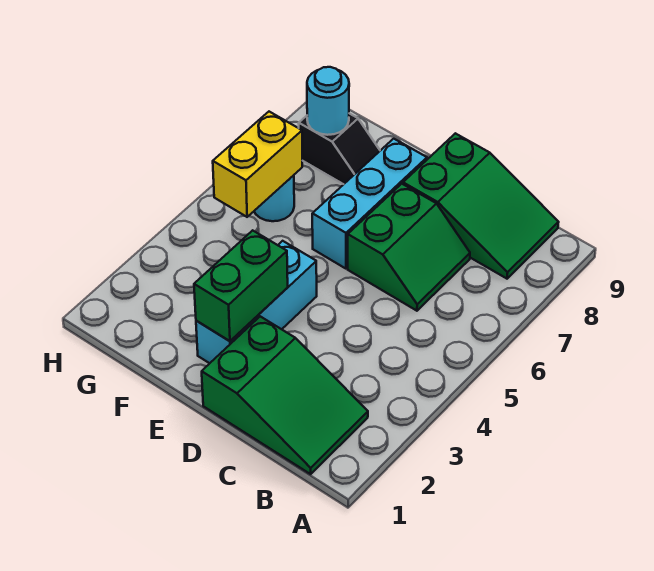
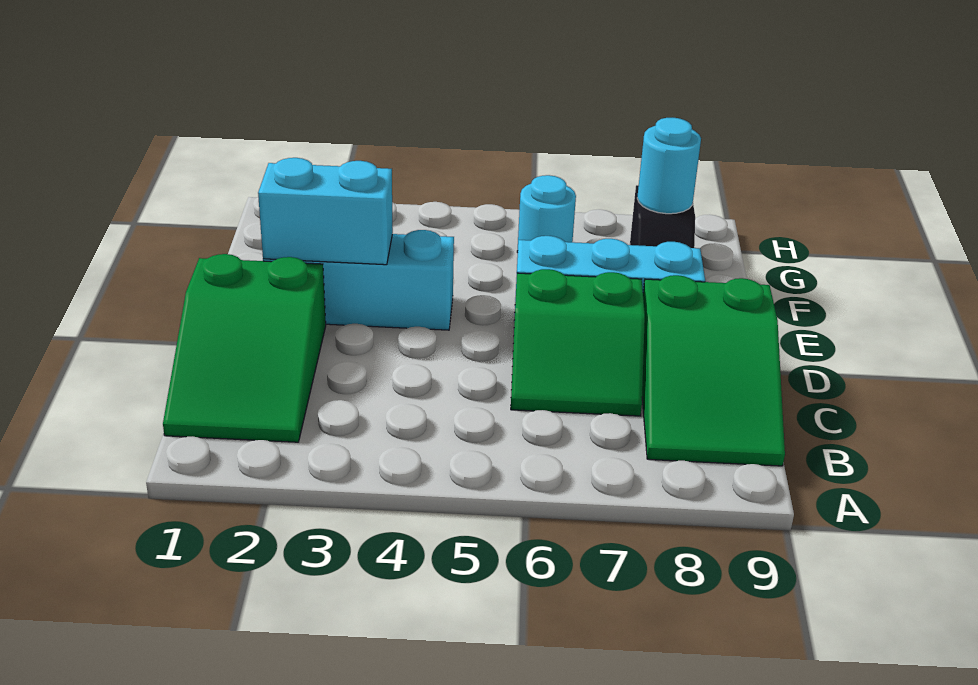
green brick E2:E3 level 2 -> cyan brick E2:E3 level 2
yellow brick G5:G6 level 2 -> none

